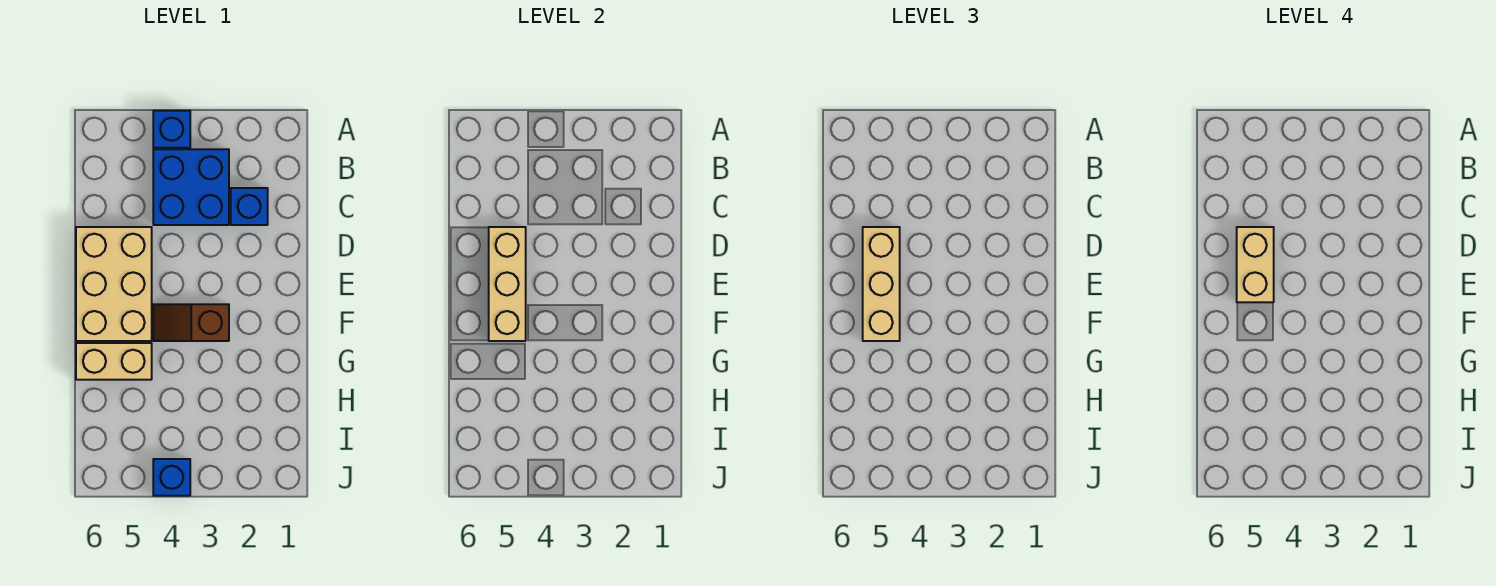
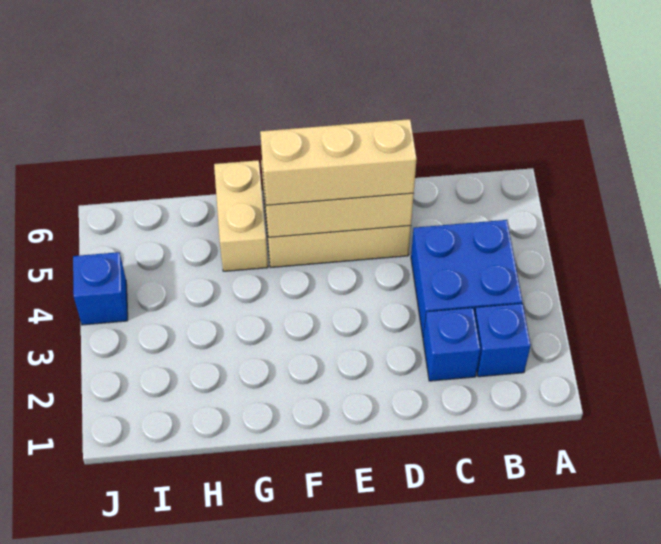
blue brick A4 level 1 -> blue brick B2 level 1
tan brick D5:E5 level 4 -> none
brown slope F3:F4 level 1 top 3 -> none

